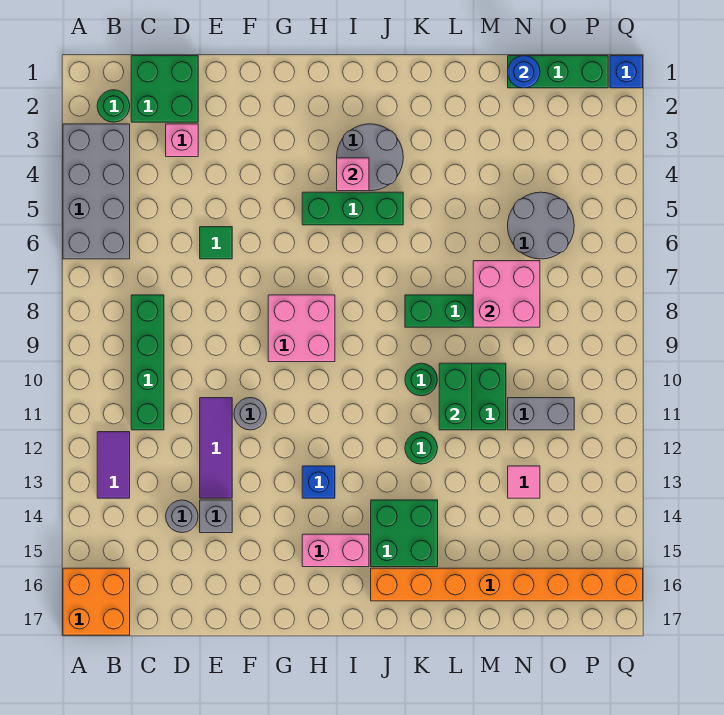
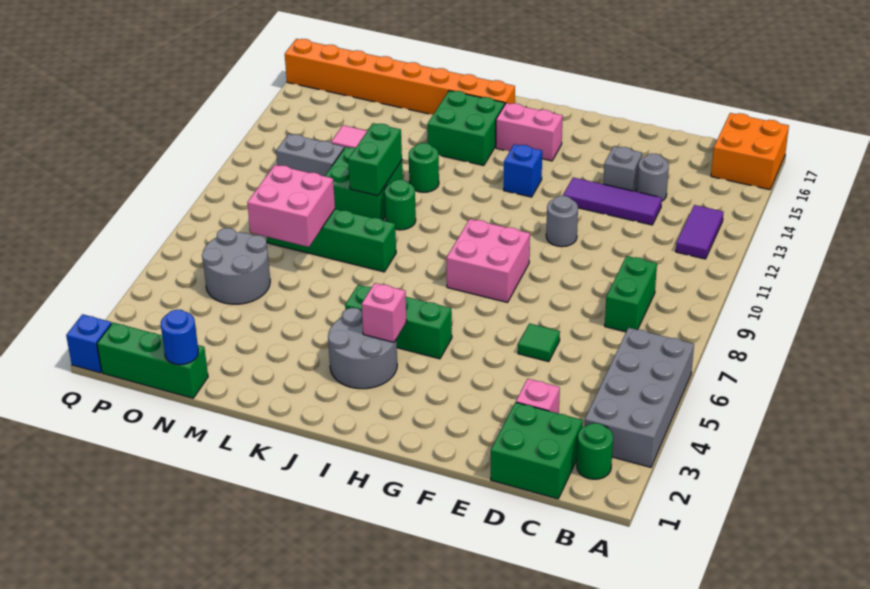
green brick C8:C11 level 1 -> green brick C8:C9 level 1
purple tile E11:E13 level 1 -> purple tile D13:F13 level 1

